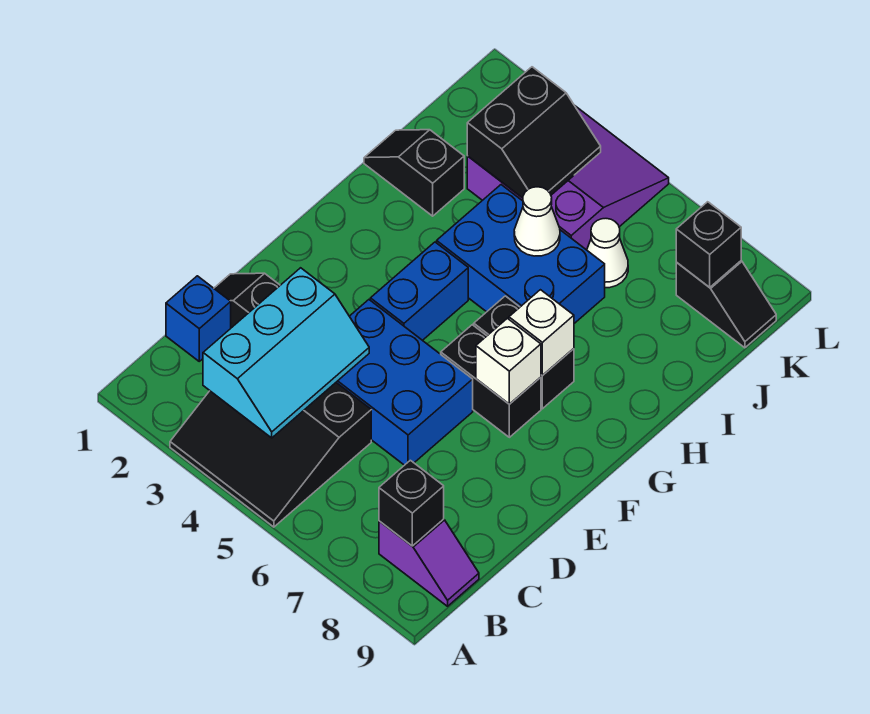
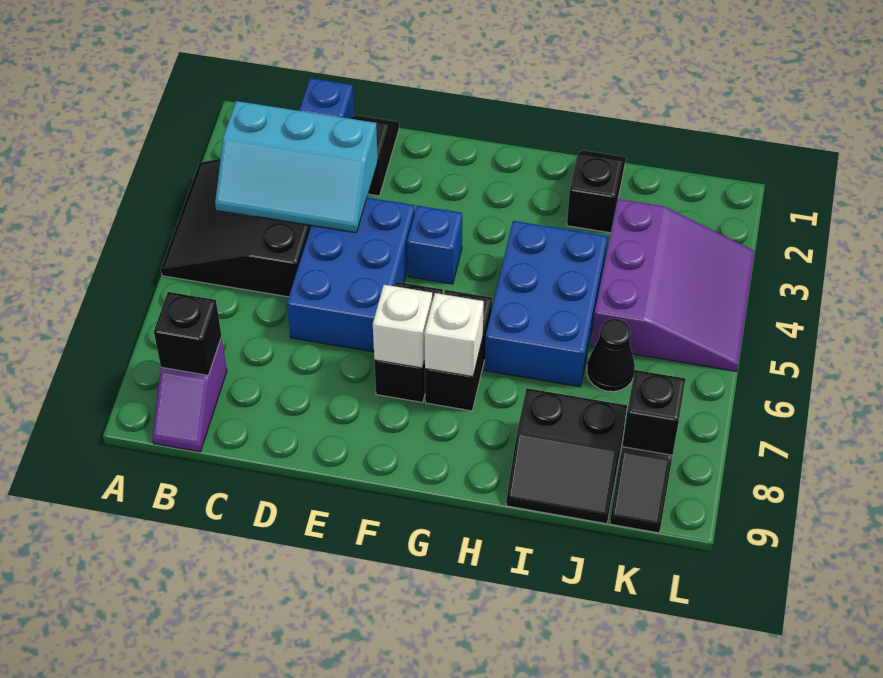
blue brick F4:G4 level 1 -> blue brick F4 level 1
white cone I5 level 2 -> none
black slope J3:K4 level 2 top 3 -> black slope I8:J9 level 1 top 8
white cone J6 level 1 -> black cone J6 level 1

